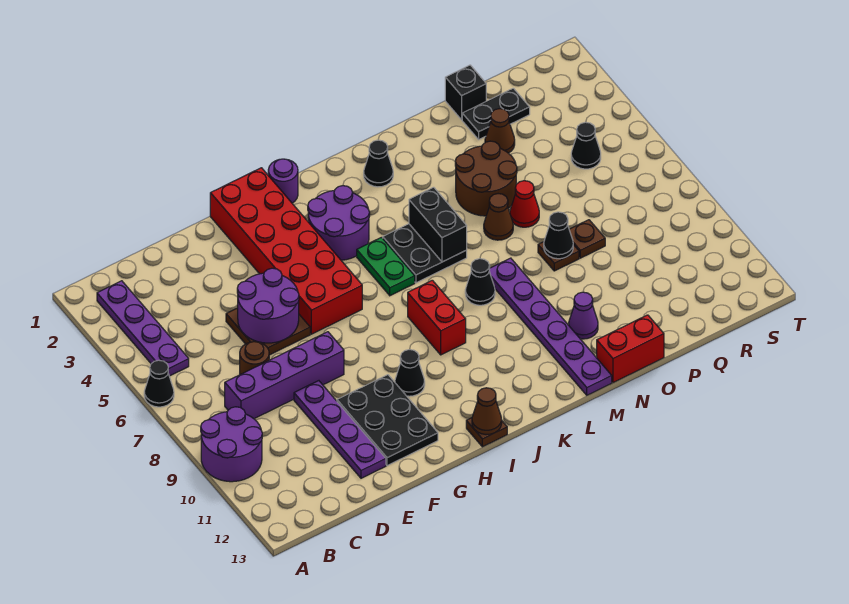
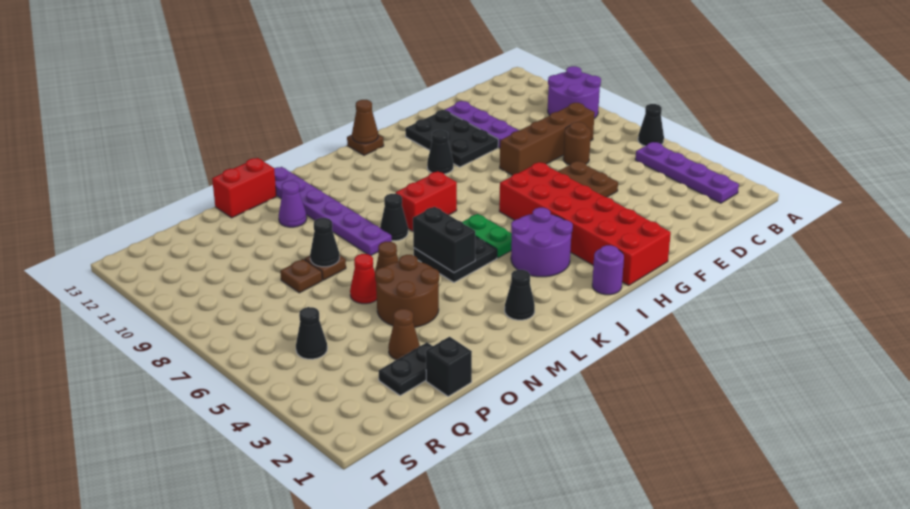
purple brick C8:F8 level 1 -> brown brick C8:F8 level 1
purple round brick E5:F6 level 2 -> none
red brick J8:J9 level 1 -> red brick J8:K8 level 1

